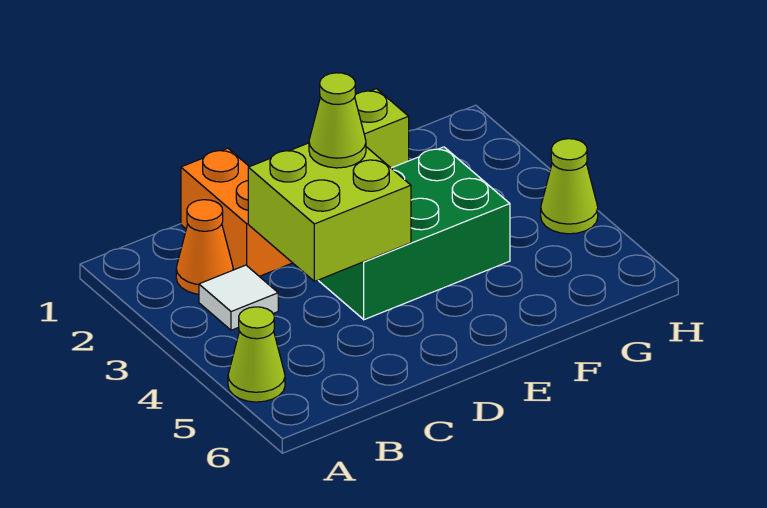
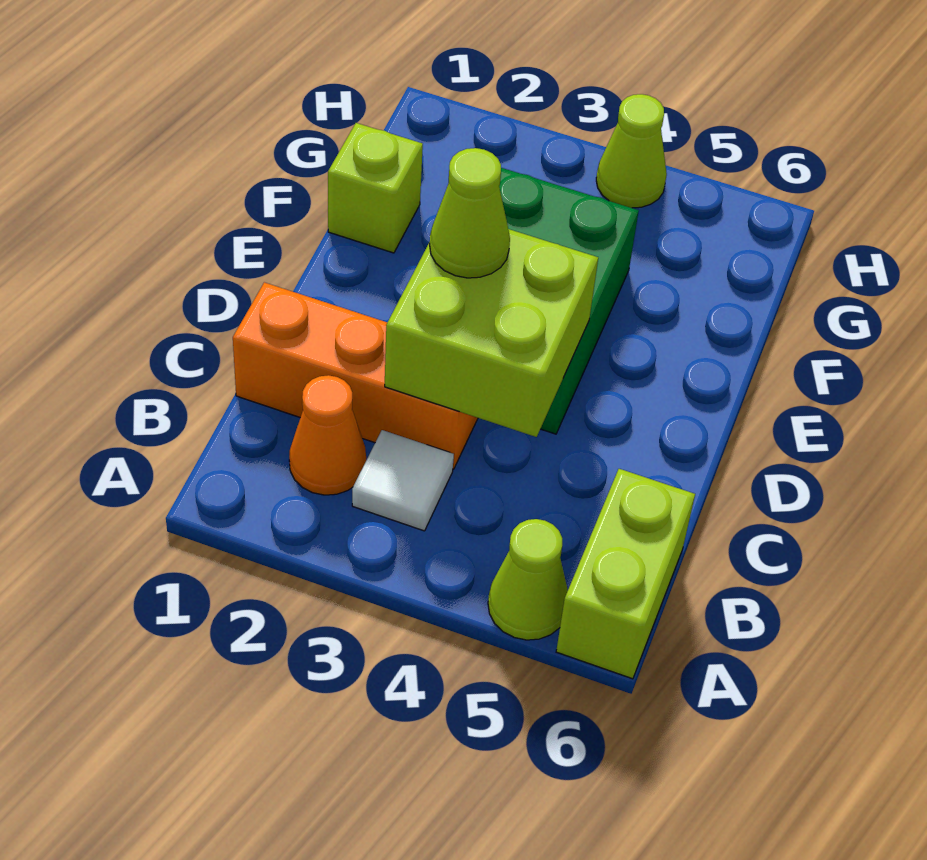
none -> lime brick A6:B6 level 1
orange brick C1:C2 level 1 -> orange brick C1:C3 level 1

